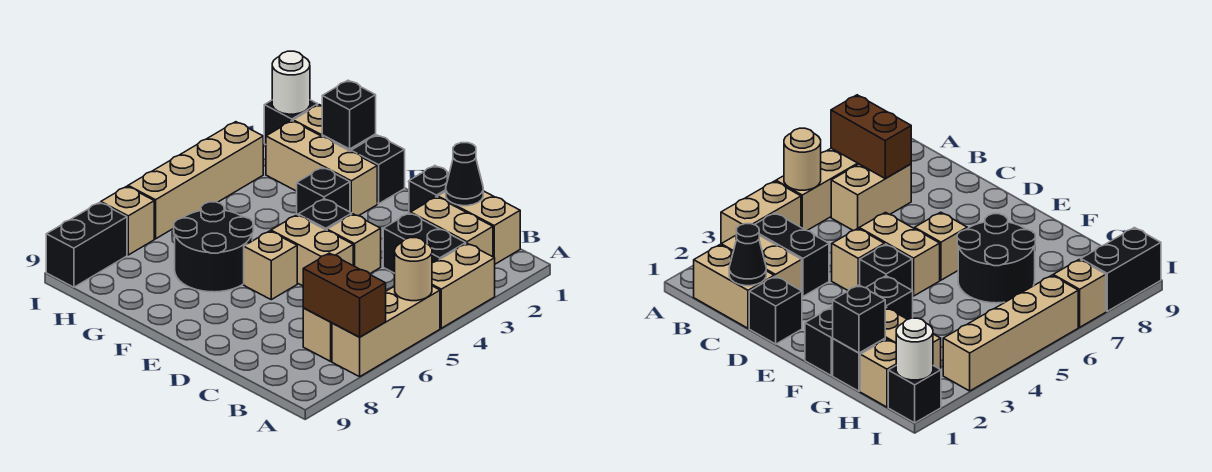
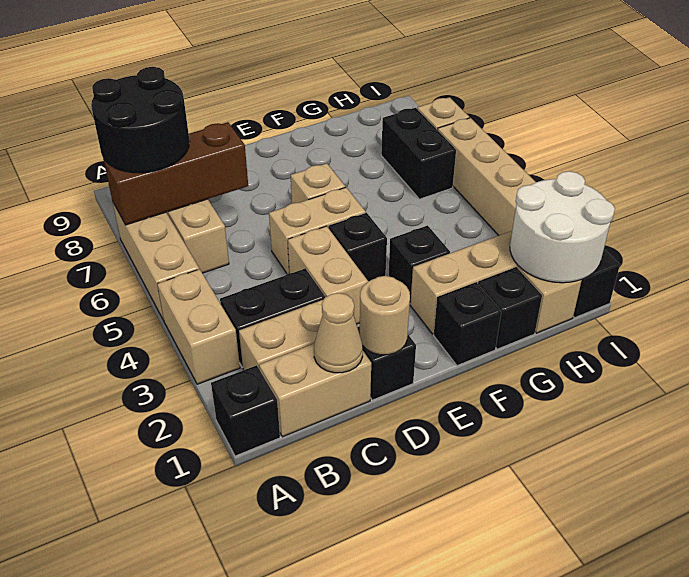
tan round brick A5 level 2 -> tan round brick D1 level 2
brown brick A7:B7 level 2 -> brown brick A7:C7 level 2
black cone C1 level 2 -> tan cone C1 level 2
tan brick D4 level 1 -> tan brick D3:D4 level 1
black round brick F6:G7 level 1 -> black round brick A7:B8 level 3
black brick G1 level 2 -> black brick A1 level 1
white round brick I1 level 2 -> white round brick H1:I2 level 2
black brick I8:I9 level 1 -> black brick H6:H7 level 1

